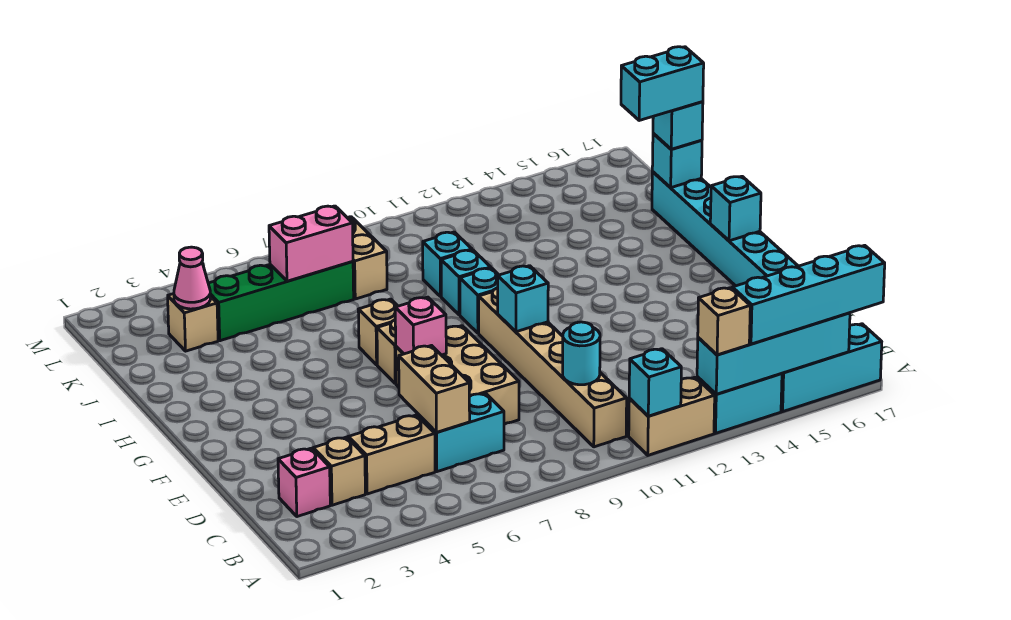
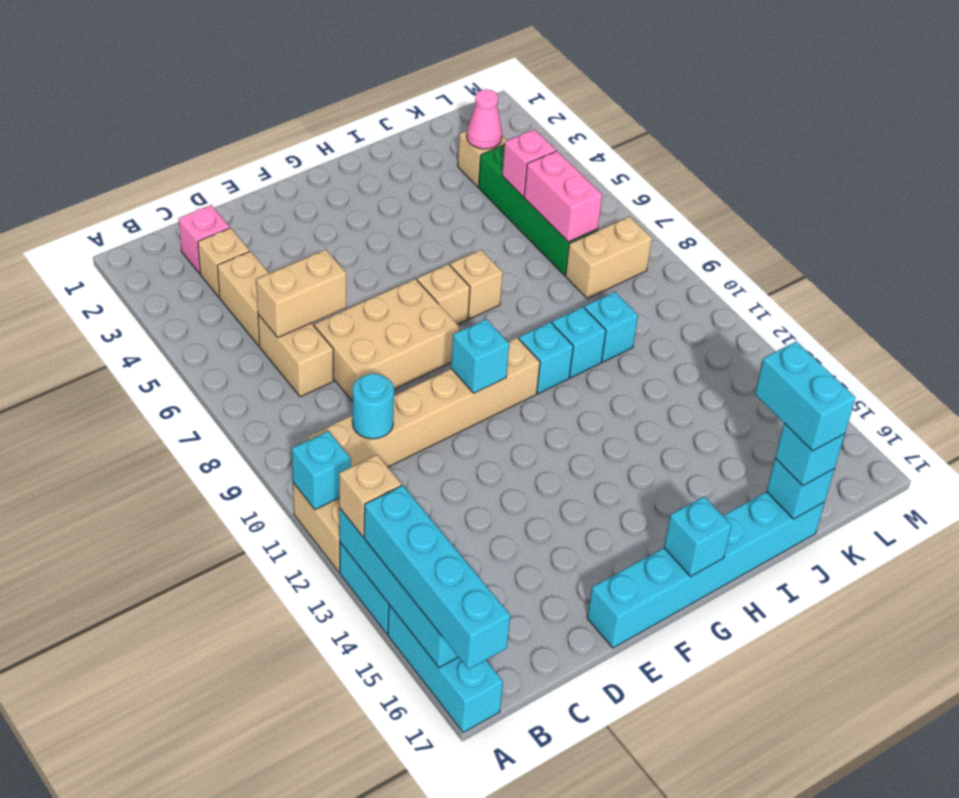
cyan brick C6:C7 level 1 -> tan brick C6:C7 level 1
pink brick F7 level 2 -> pink brick K5 level 2

